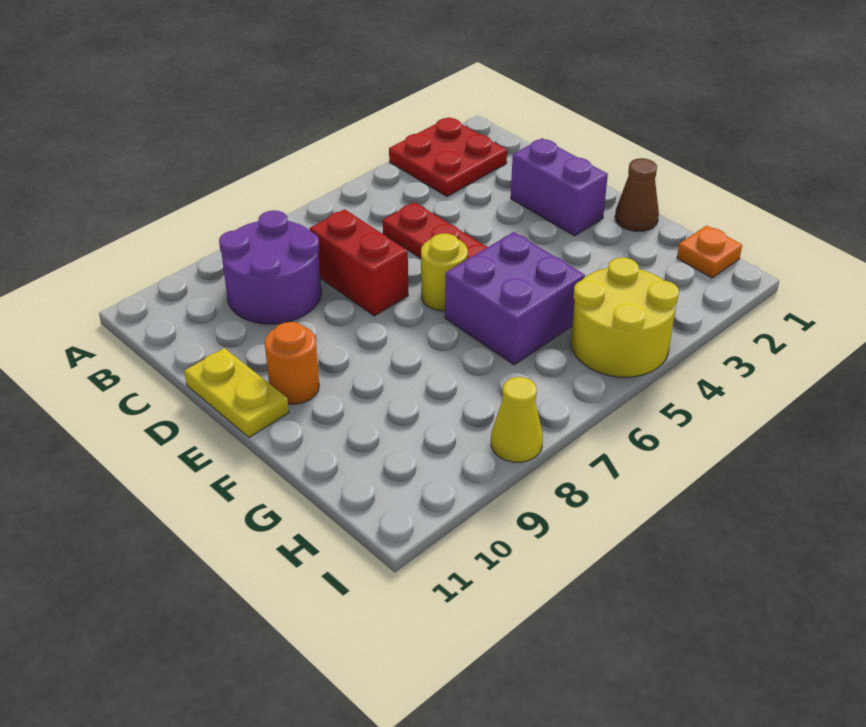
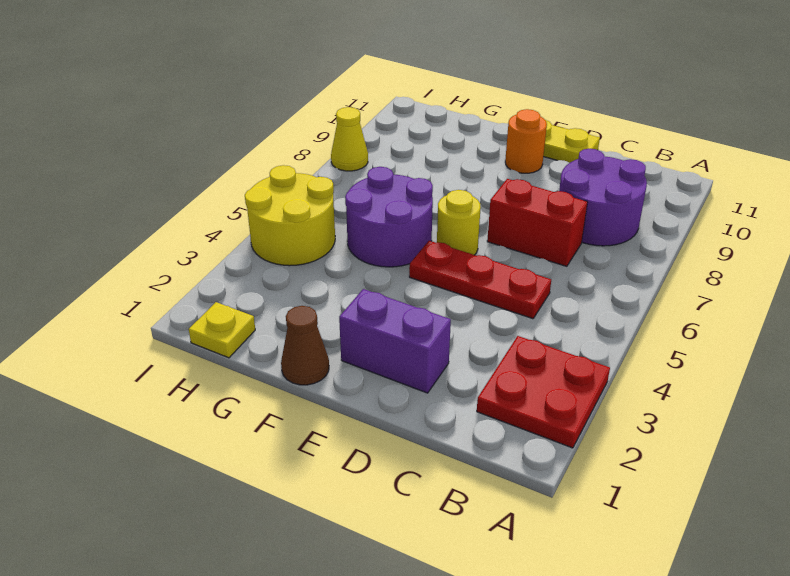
purple brick F5:G6 level 1 -> purple round brick F5:G6 level 1
orange plate H1 level 1 -> yellow plate H1 level 1

